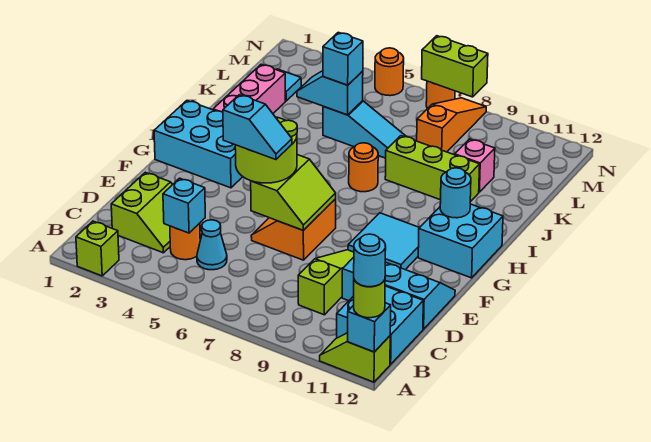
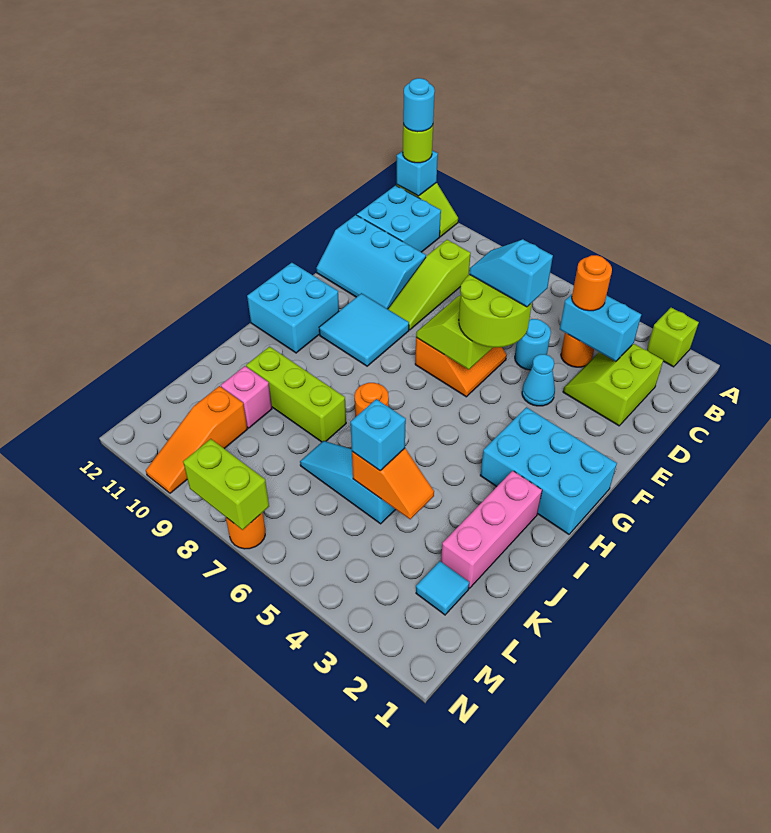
cyan brick C4 level 2 -> cyan brick C3:C4 level 2
cyan cone C5 level 1 -> cyan cone E4 level 1
cyan round brick H11 level 2 -> cyan round brick D5 level 1
cyan slope K4:K5 level 2 top 5 -> orange slope K4:K5 level 2 top 5
orange slope L8:N8 level 1 top L -> orange slope L10:N10 level 1 top L
orange round brick N5 level 1 -> orange round brick C4 level 3

